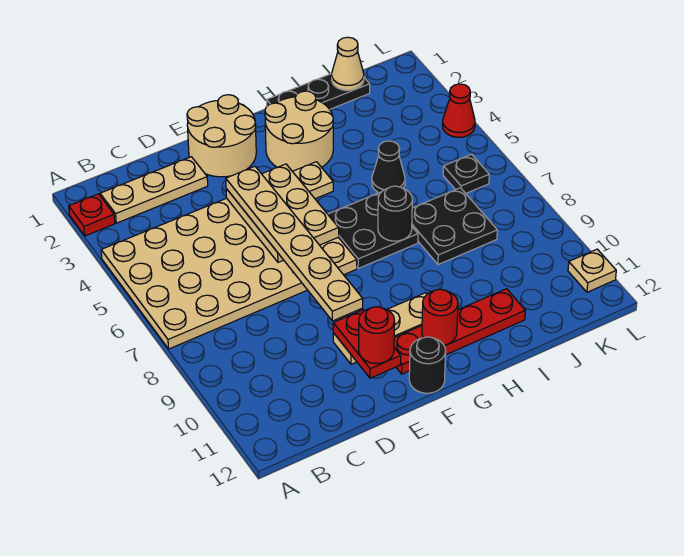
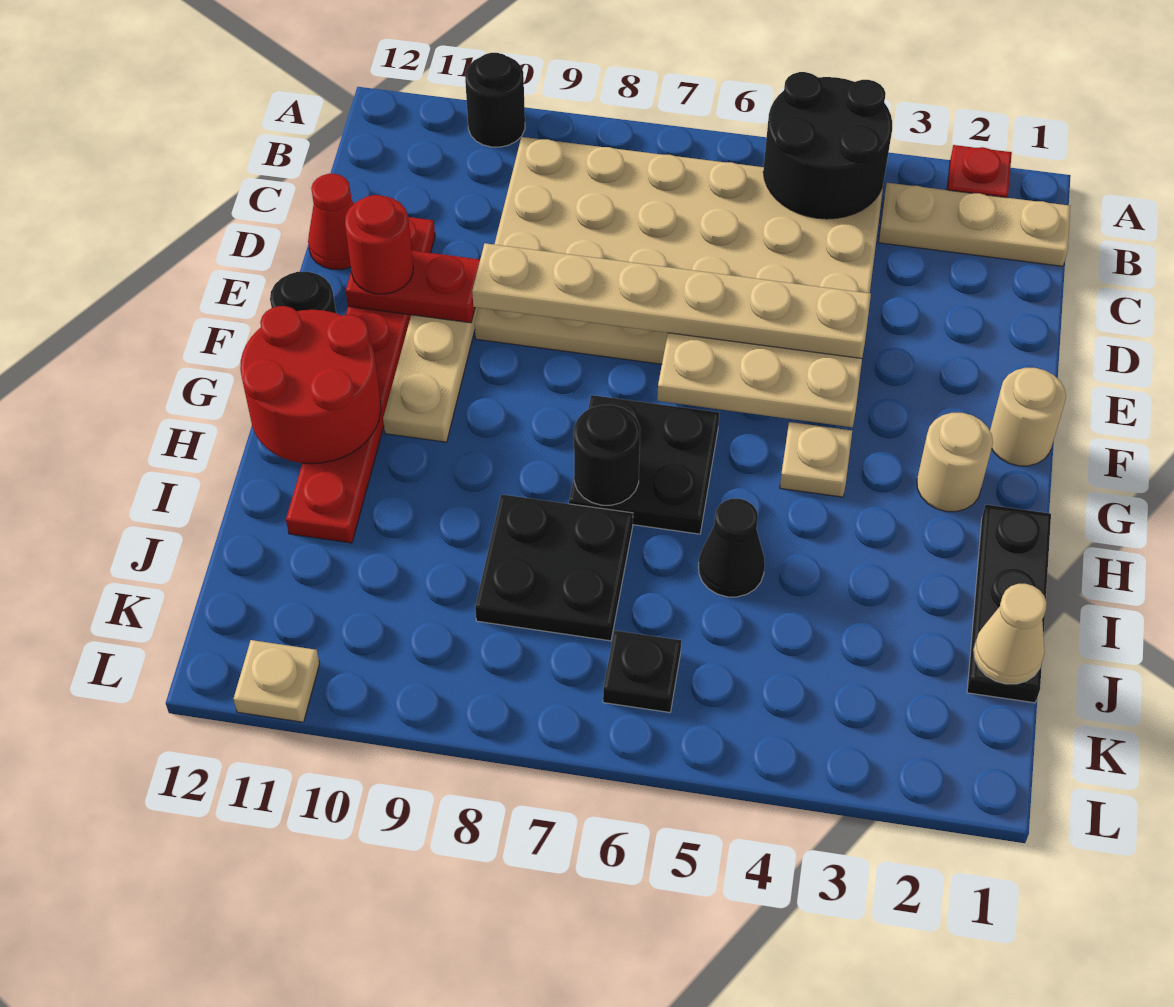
tan plate A4:F7 level 1 -> tan plate B4:E9 level 1
none -> black round brick A4:B5 level 2
none -> black round brick A10 level 1
tan plate B2:D2 level 1 -> tan plate B1:B3 level 1
tan round brick E1:F2 level 1 -> tan round brick F1 level 1
red plate F11:I11 level 1 -> red plate D11:I11 level 1
tan round brick G2:H3 level 1 -> tan round brick G2 level 1
red round brick G11 level 2 -> red round brick G11:H12 level 2
red cone L4 level 1 -> red cone D12 level 1

